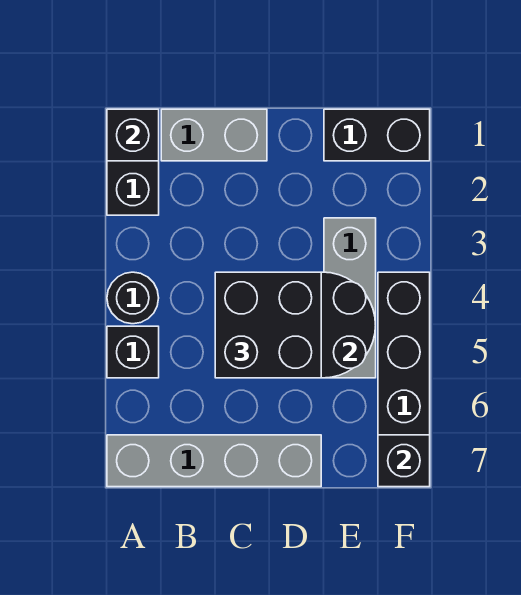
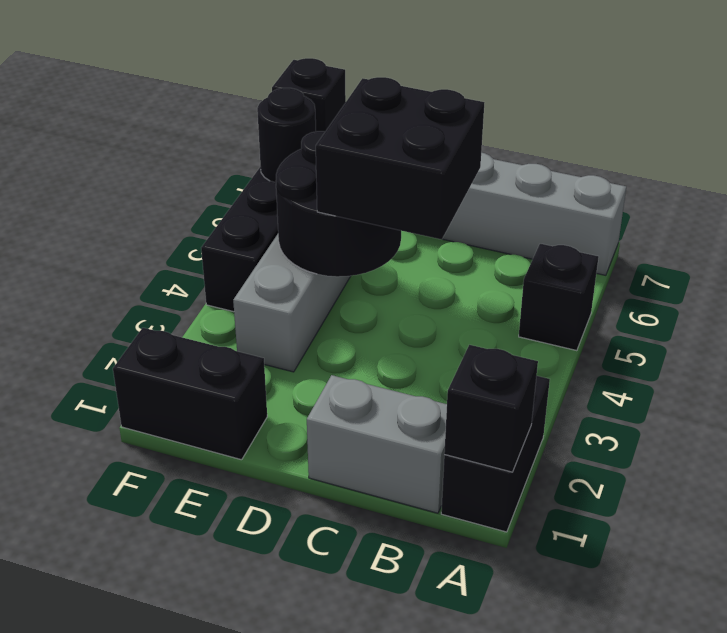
black round brick A4 level 1 -> black round brick F6 level 2

